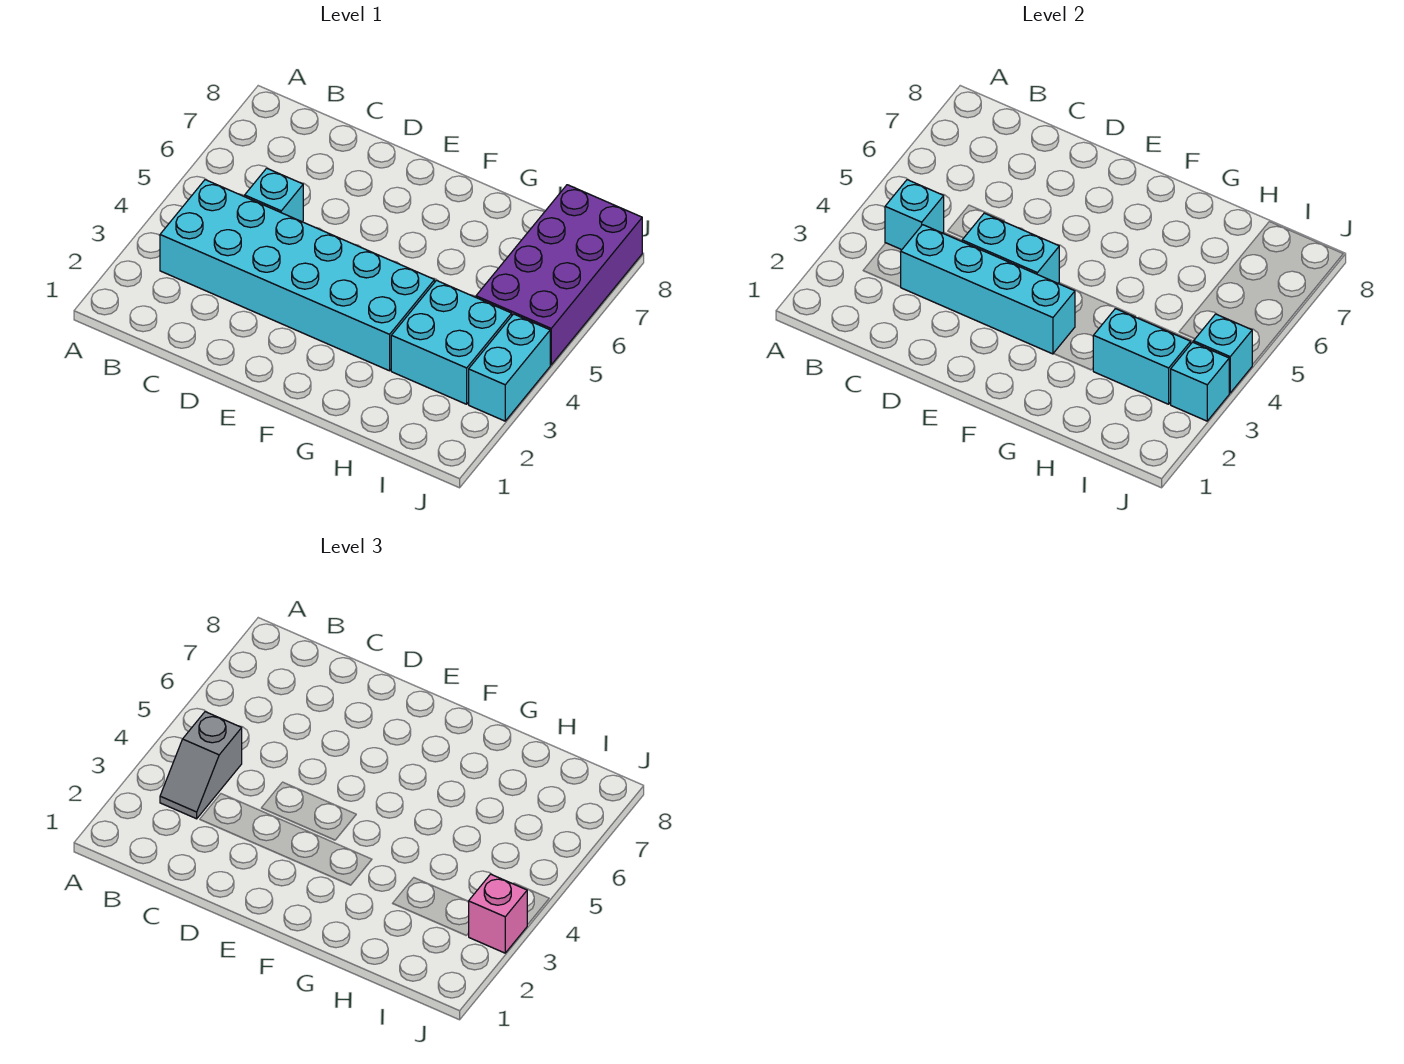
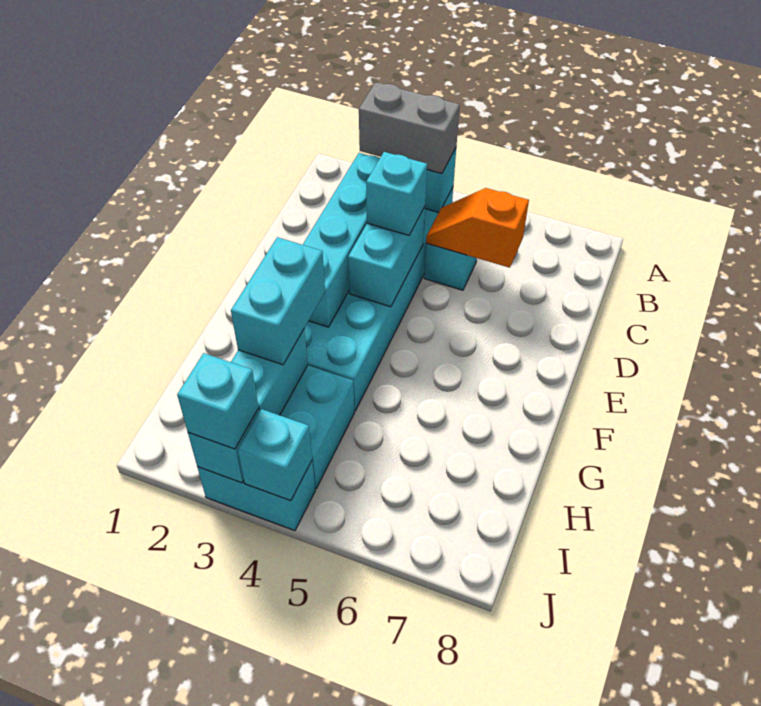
grey slope B3:B4 level 3 top 4 -> grey brick B3:B4 level 3
none -> orange slope C5:C6 level 2 top 6
none -> cyan brick D4 level 3
none -> cyan brick G3:H3 level 3
purple brick I5:J8 level 1 -> none
pink brick J3 level 3 -> cyan brick J3 level 3

